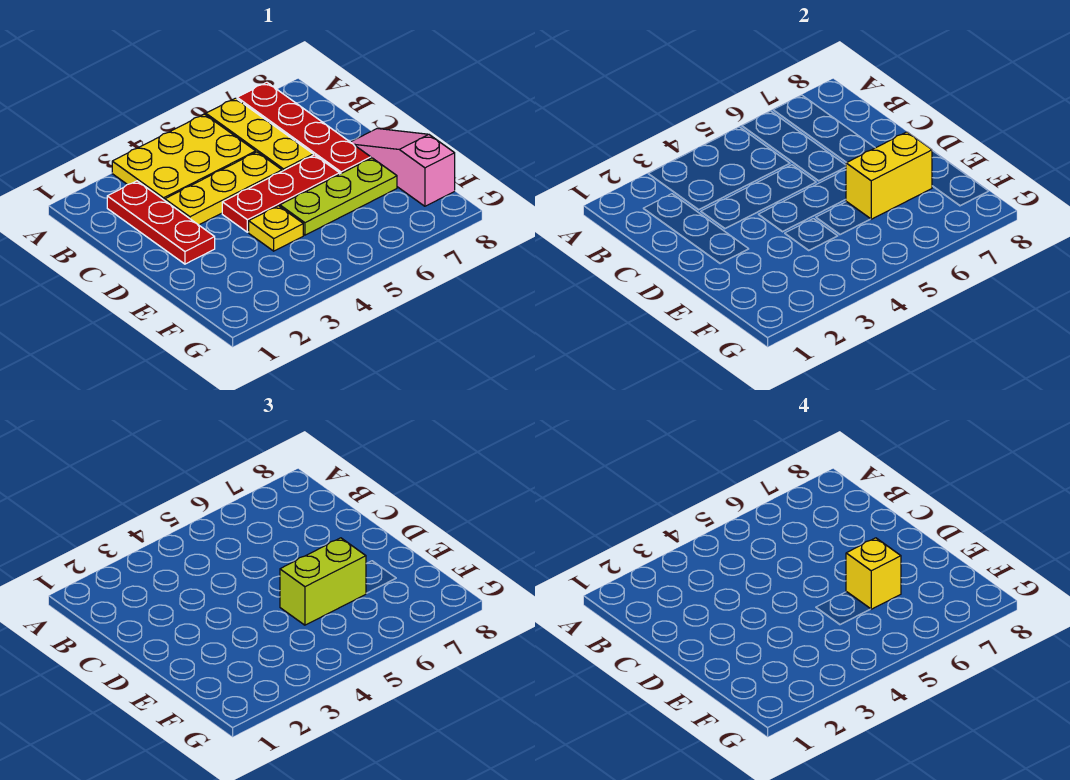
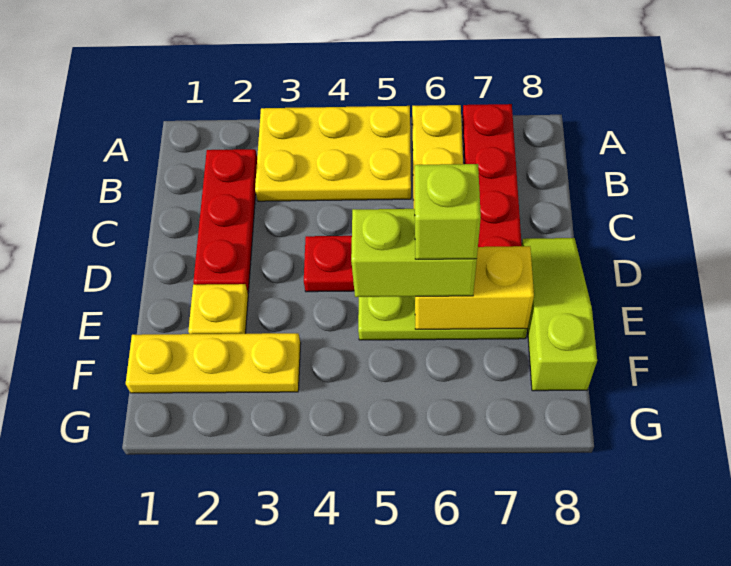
yellow plate C3:C5 level 1 -> yellow plate F1:F3 level 1
pink slope D8:F8 level 1 top F -> lime slope D8:F8 level 1 top F
yellow plate E4 level 1 -> yellow plate E2 level 1
yellow brick E6 level 4 -> lime brick E6 level 4

